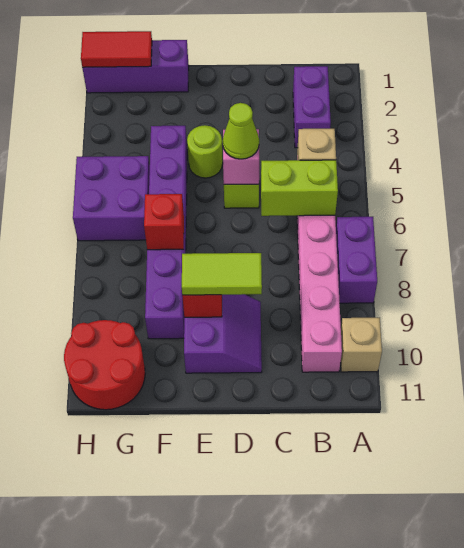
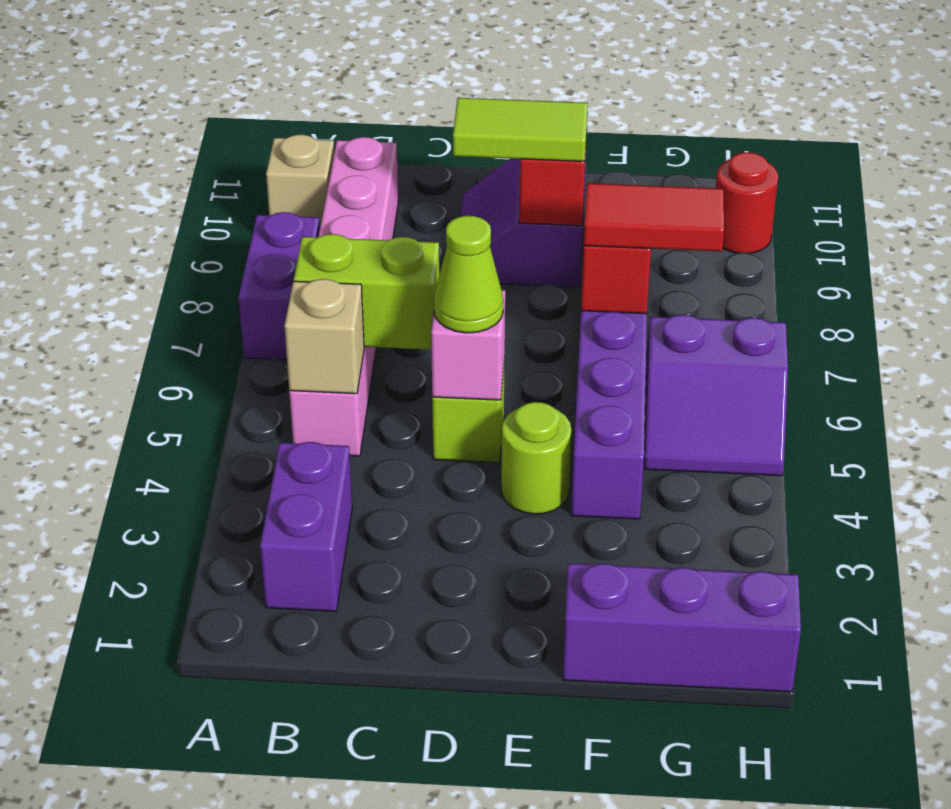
red tile G1:H1 level 2 -> red tile F7:G7 level 3
purple brick G5:H6 level 1 -> purple slope G5:H6 level 1 top 6
red round brick G10:H11 level 1 -> red round brick H10 level 1

